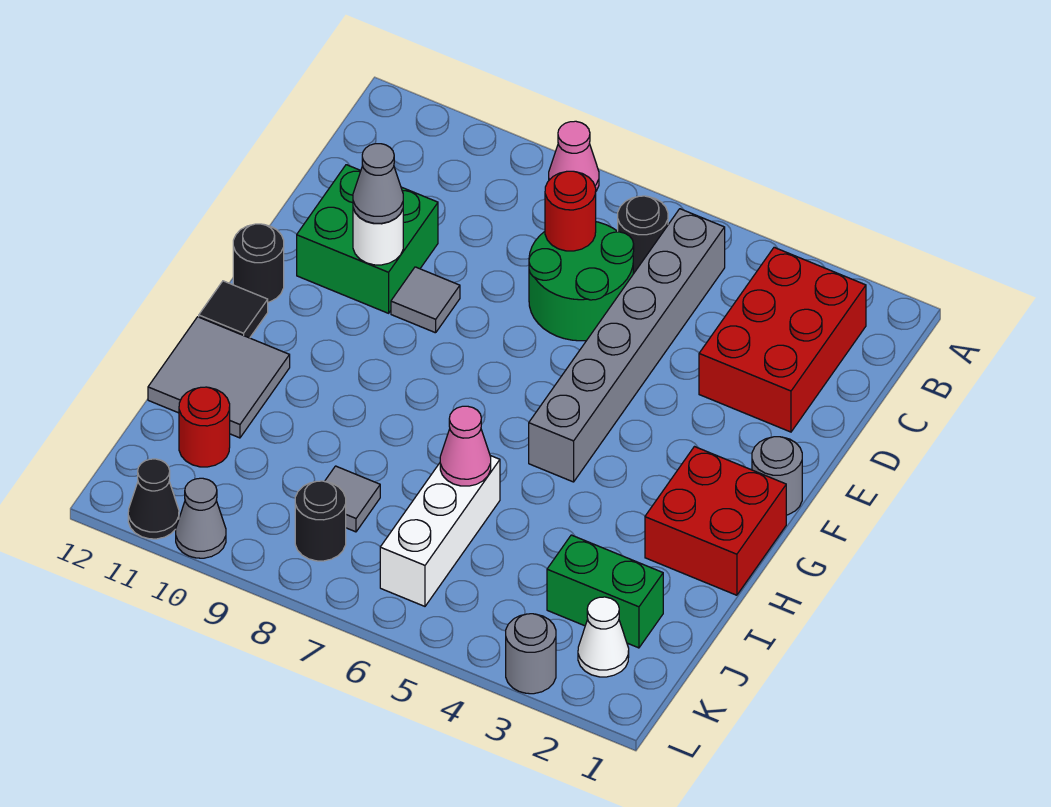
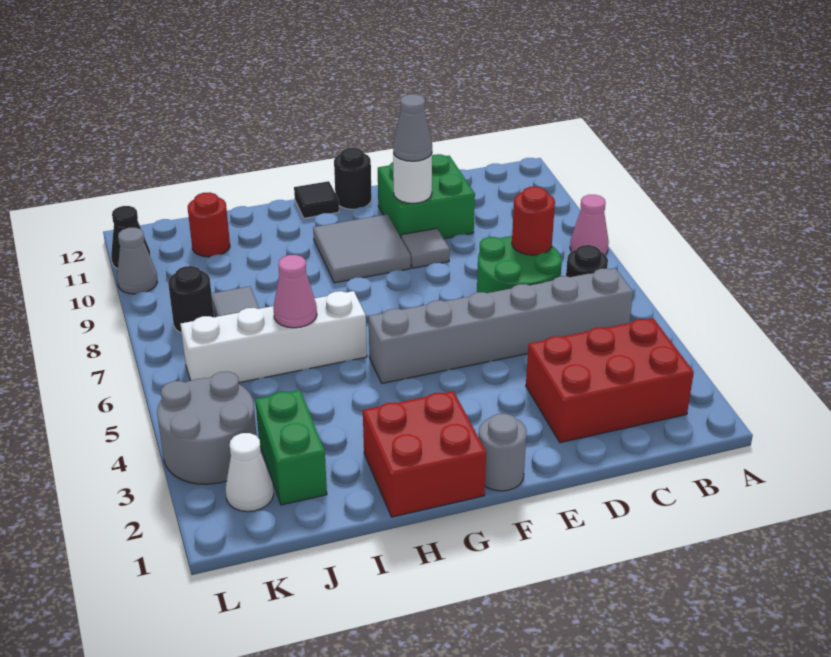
grey tile H11:I12 level 1 -> grey tile F9:G10 level 1
white brick I6:K6 level 1 -> white brick H6:K6 level 1
grey round brick L3 level 1 -> grey round brick K3:L4 level 1

